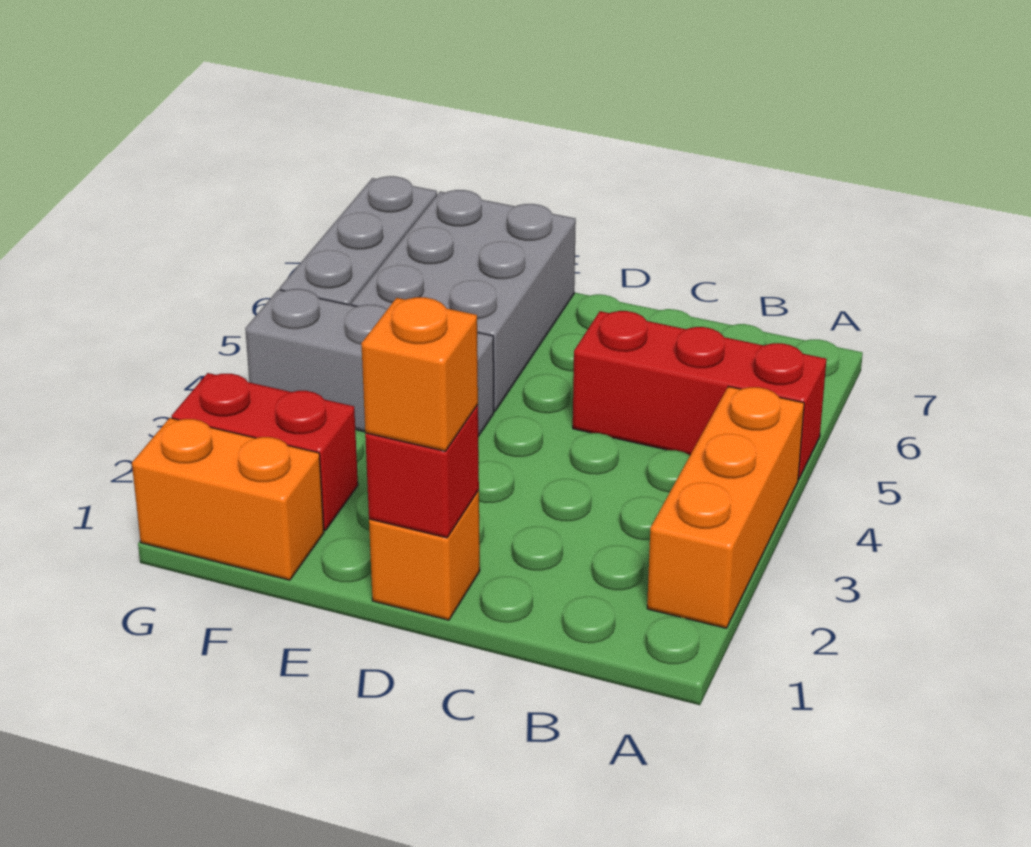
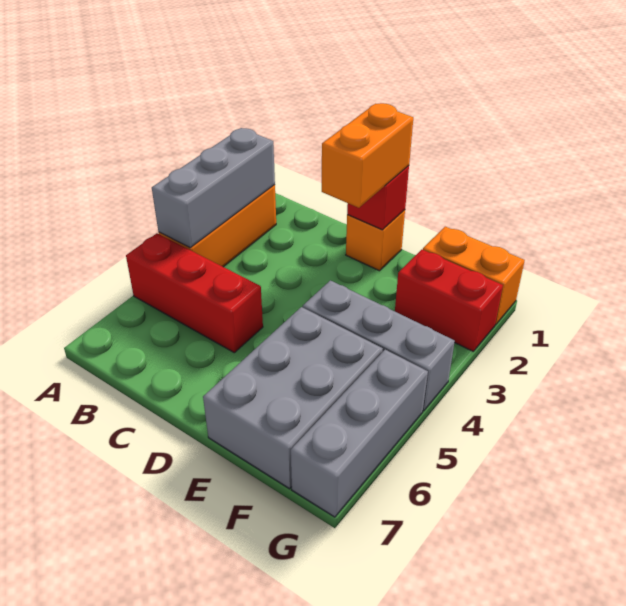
none -> grey brick A2:A4 level 2
orange brick D1 level 3 -> orange brick D1:D2 level 3

